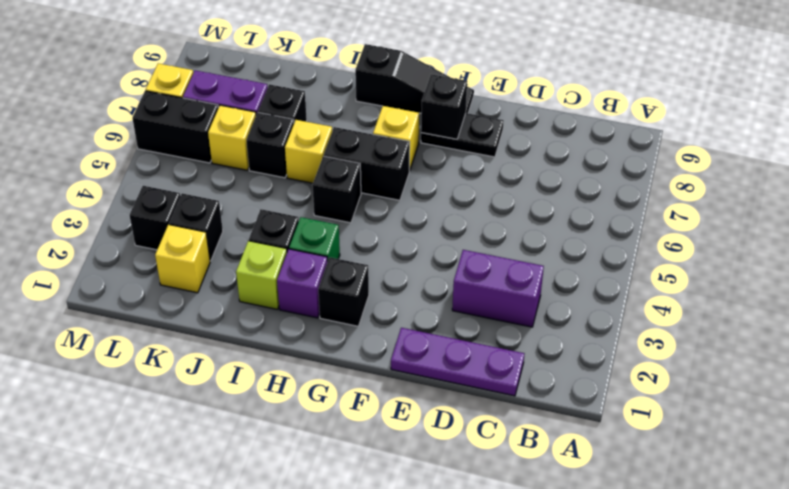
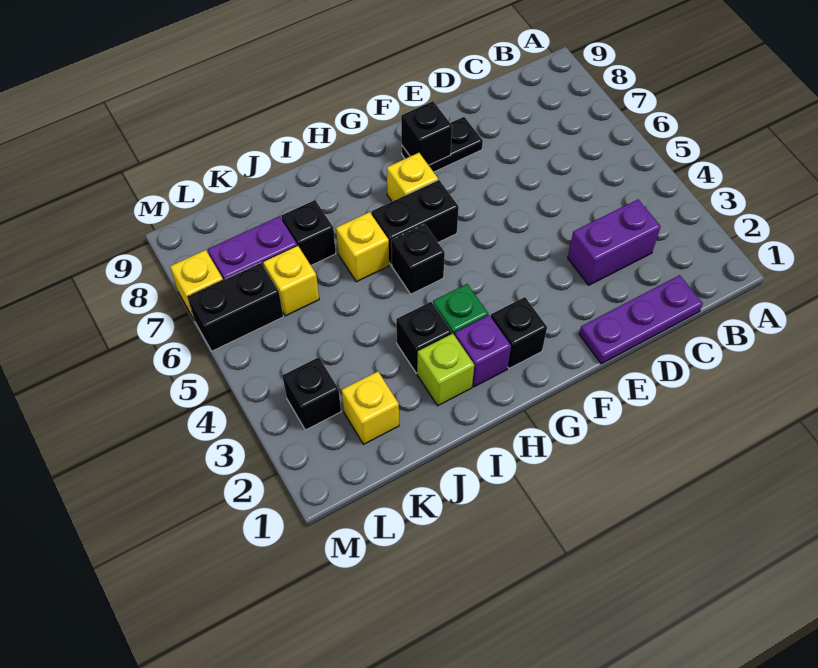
black slope F9:H9 level 1 top H -> none
black brick J6 level 1 -> none
black brick K3 level 1 -> none

